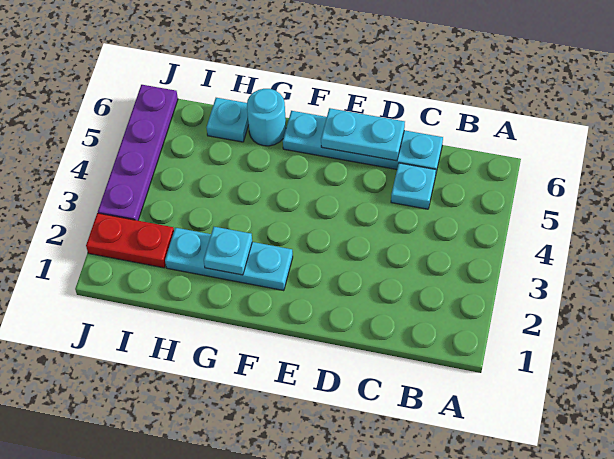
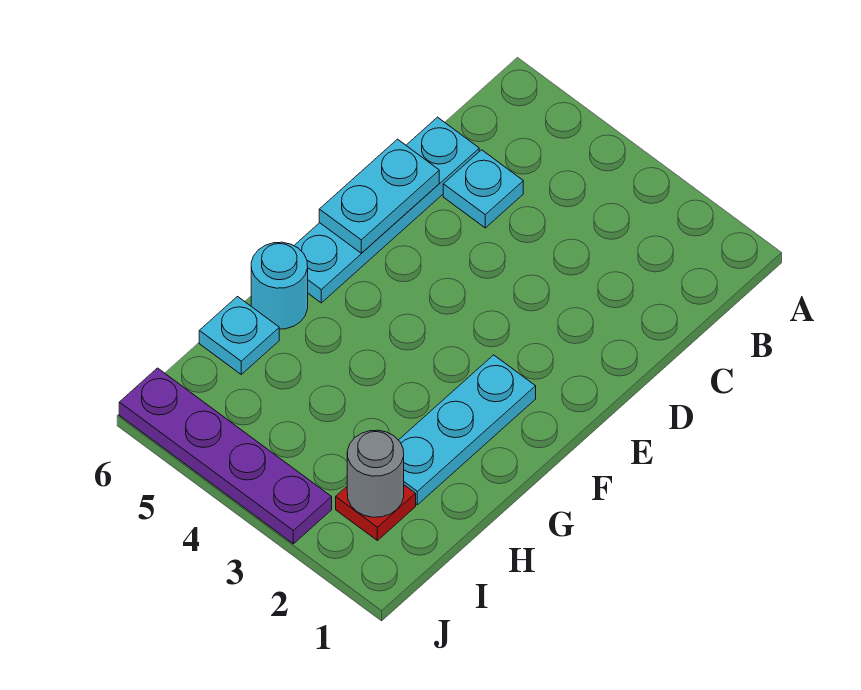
cyan plate G2 level 2 -> none
red plate I2:J2 level 1 -> red plate I2 level 1
none -> grey round brick I2 level 2

